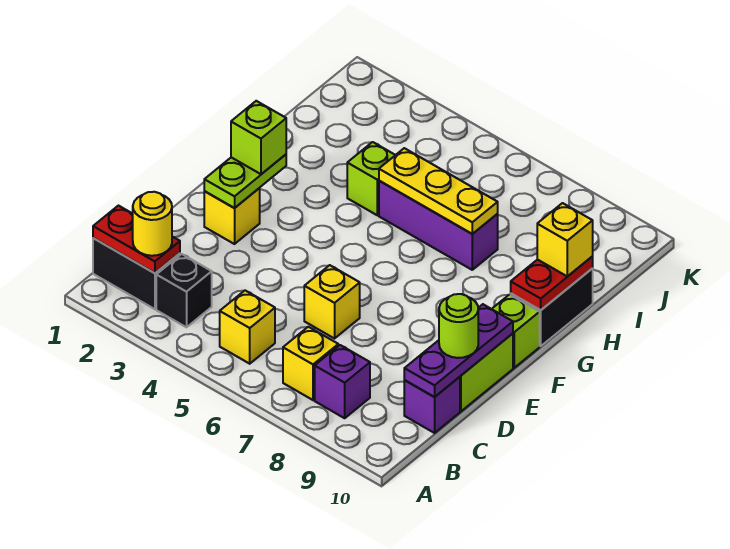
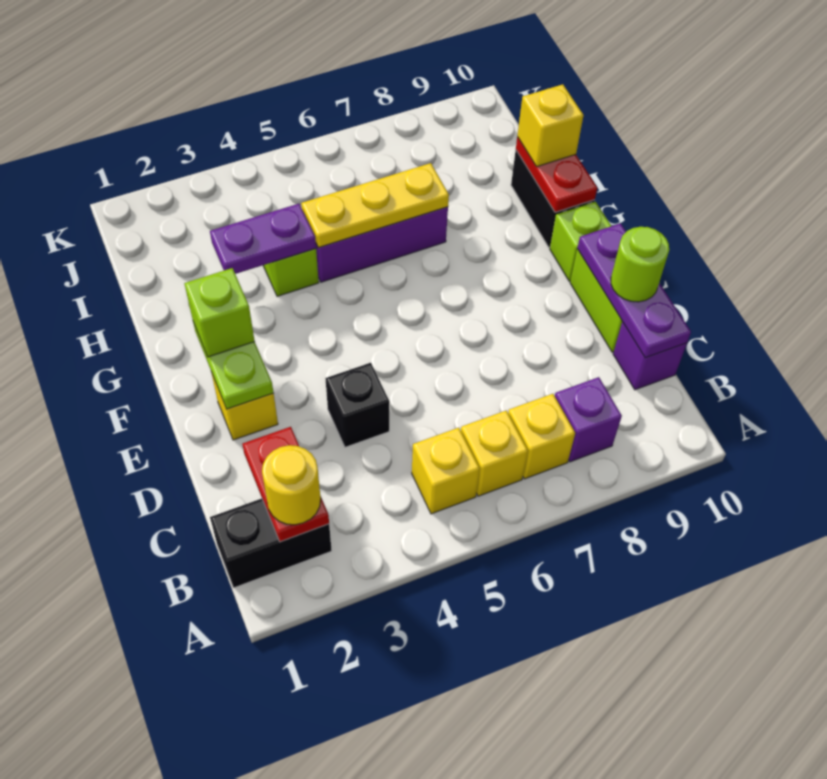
red plate B1:B2 level 2 -> red plate B2:C2 level 2
black brick B3 level 1 -> black brick D4 level 1
yellow brick D6 level 1 -> yellow brick B6 level 1
none -> purple plate H3:H4 level 2

